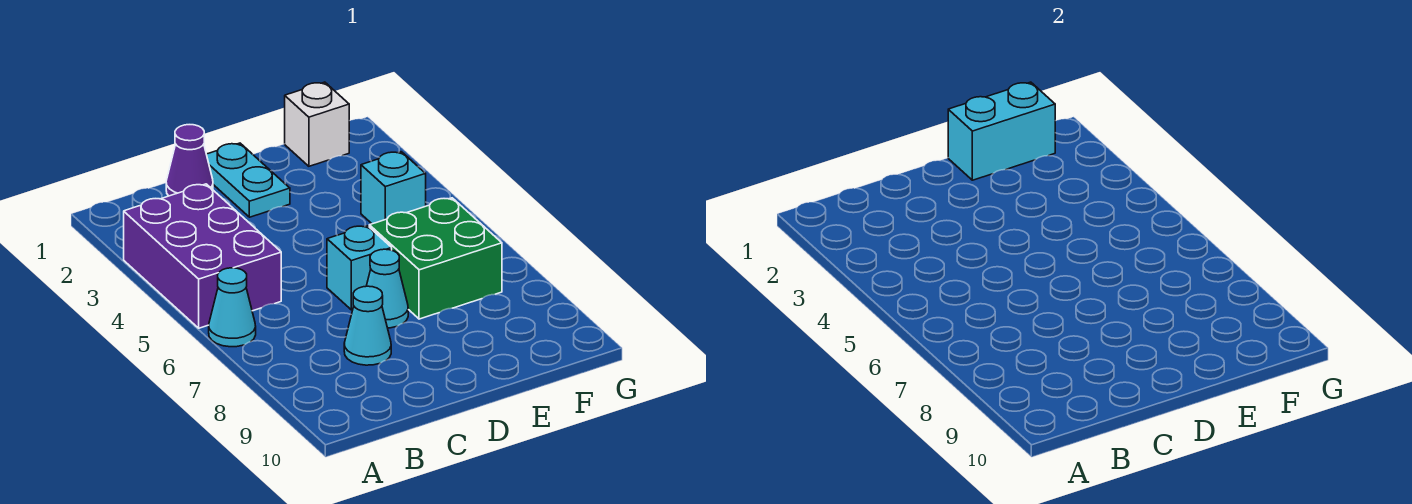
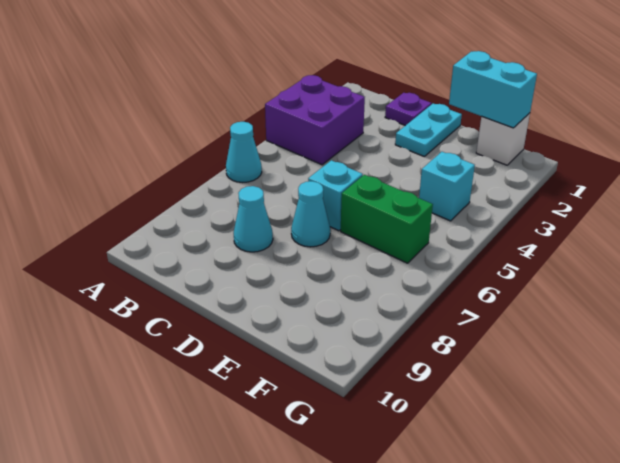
purple brick A3:B5 level 1 -> purple brick A3:B4 level 1
purple cone C1 level 1 -> purple plate C1 level 1
green brick E6:F7 level 1 -> green brick E6:F6 level 1

